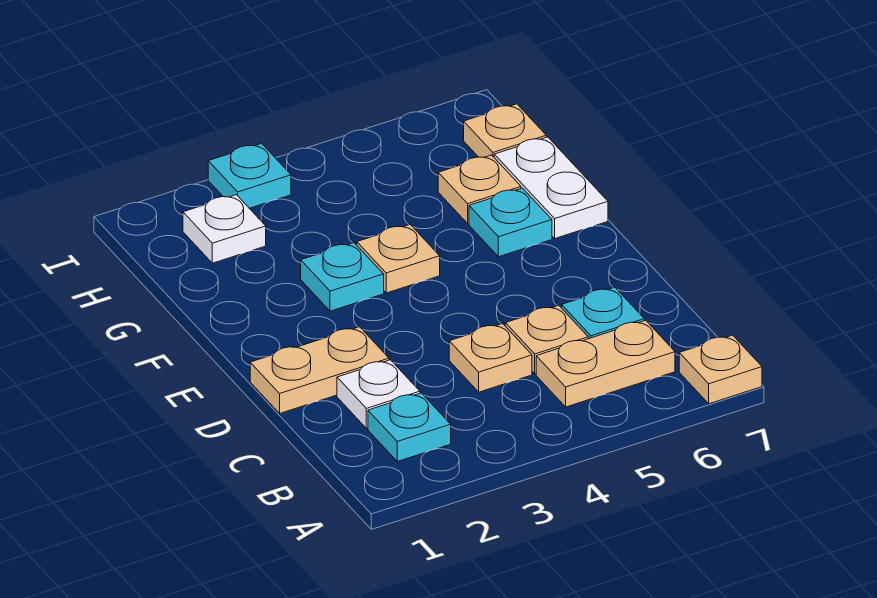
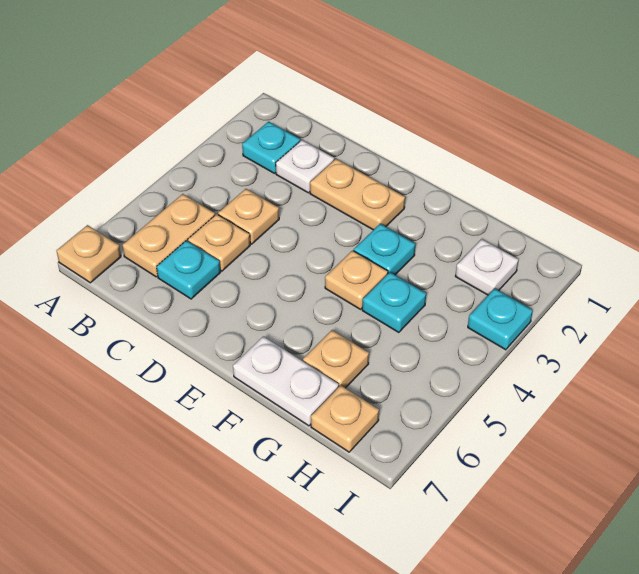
tan plate D1:D2 level 1 -> tan plate D2:E2 level 1
cyan plate F6 level 1 -> cyan plate G4 level 1

